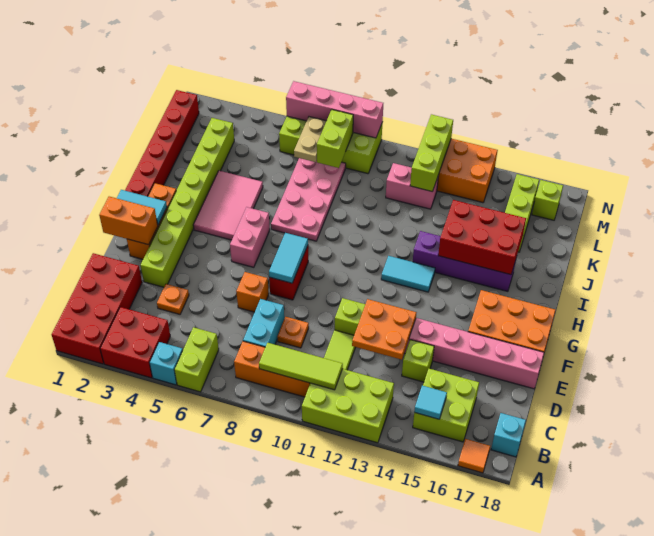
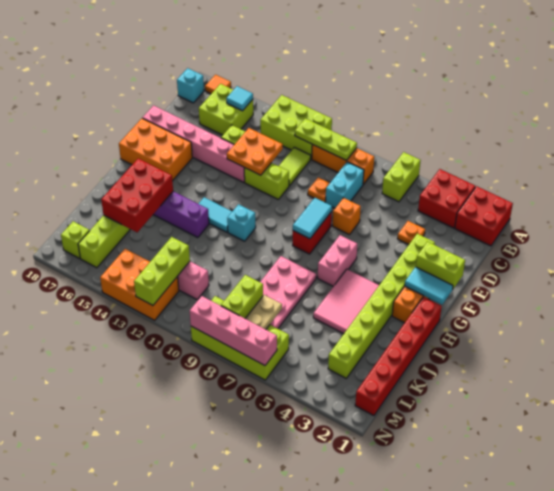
red brick A1:D2 level 1 -> red brick A1:B2 level 1
cyan brick A5 level 1 -> cyan brick H11 level 1
lime tile B9:B11 level 2 -> lime plate B9:B11 level 2
orange brick F1:F2 level 2 -> lime brick F1:F2 level 2
red brick I14:J16 level 2 -> red brick I15:K16 level 2

